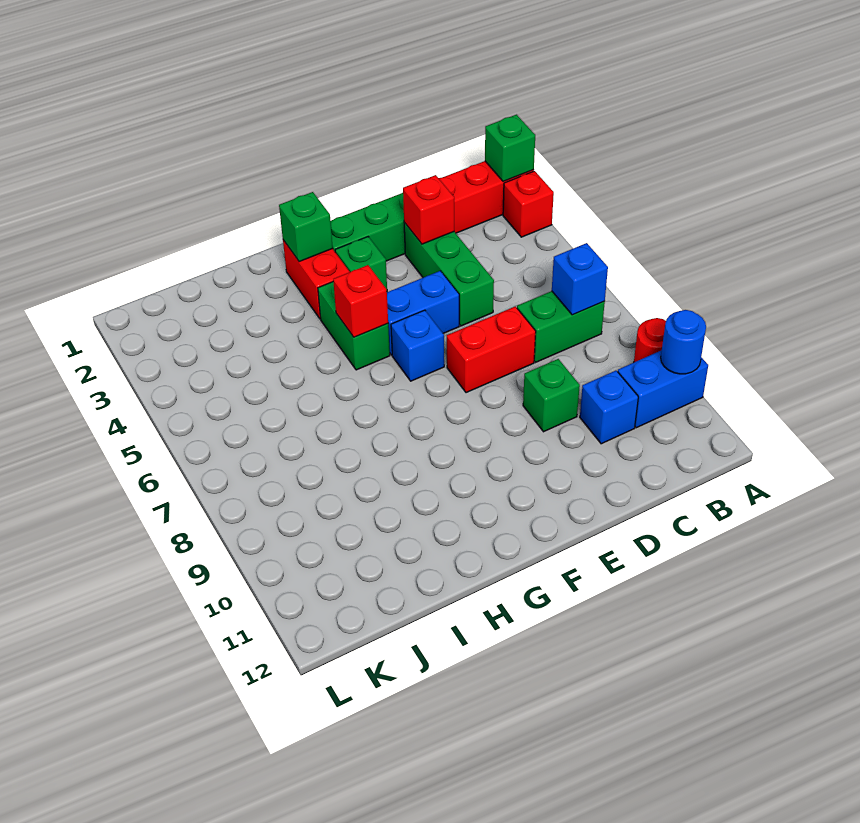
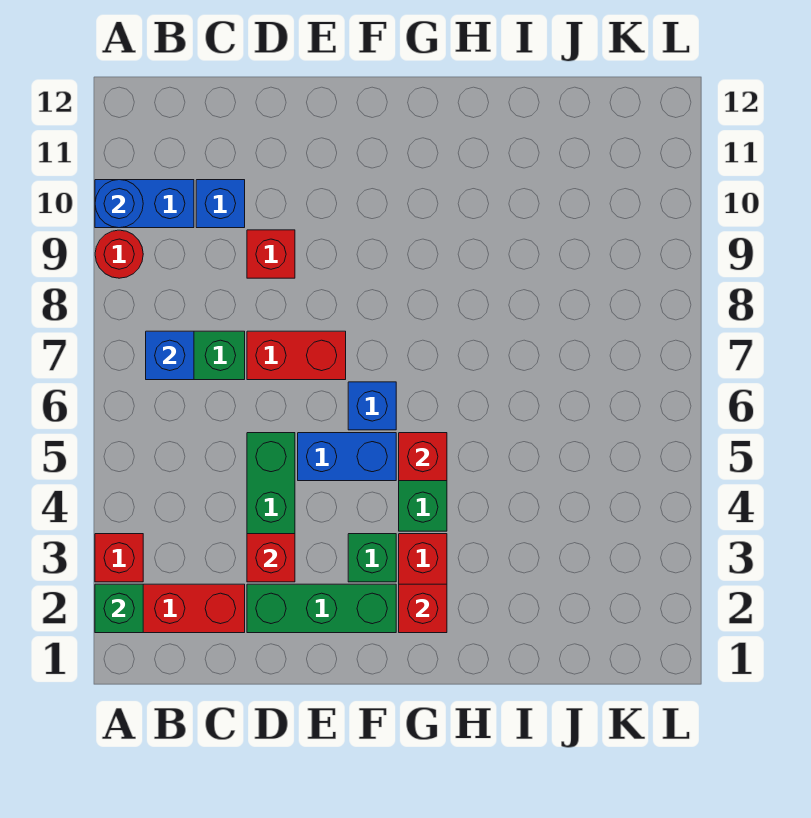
green brick D9 level 1 -> red brick D9 level 1
green brick G2 level 2 -> red brick G2 level 2

